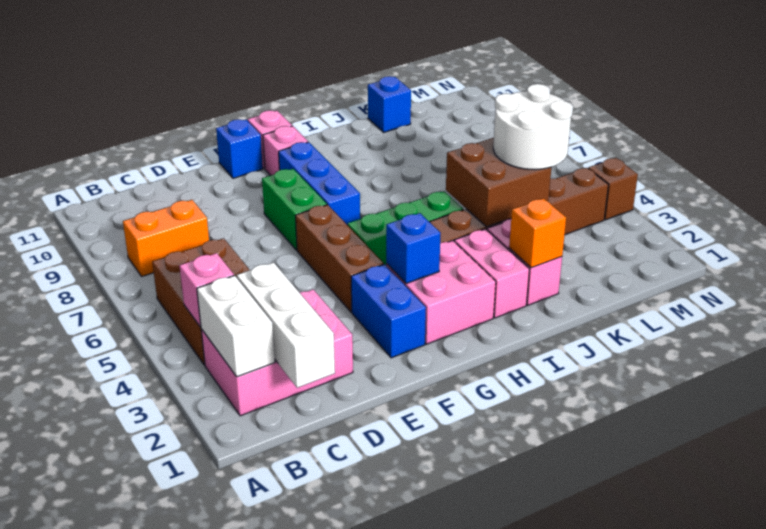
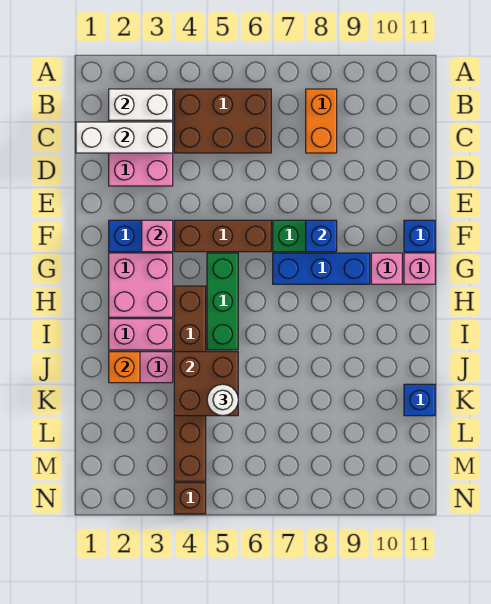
pink brick B4 level 2 -> pink brick F3 level 2
blue brick G3 level 2 -> blue brick F8 level 2
white round brick K4:L5 level 3 -> white round brick K5 level 3

